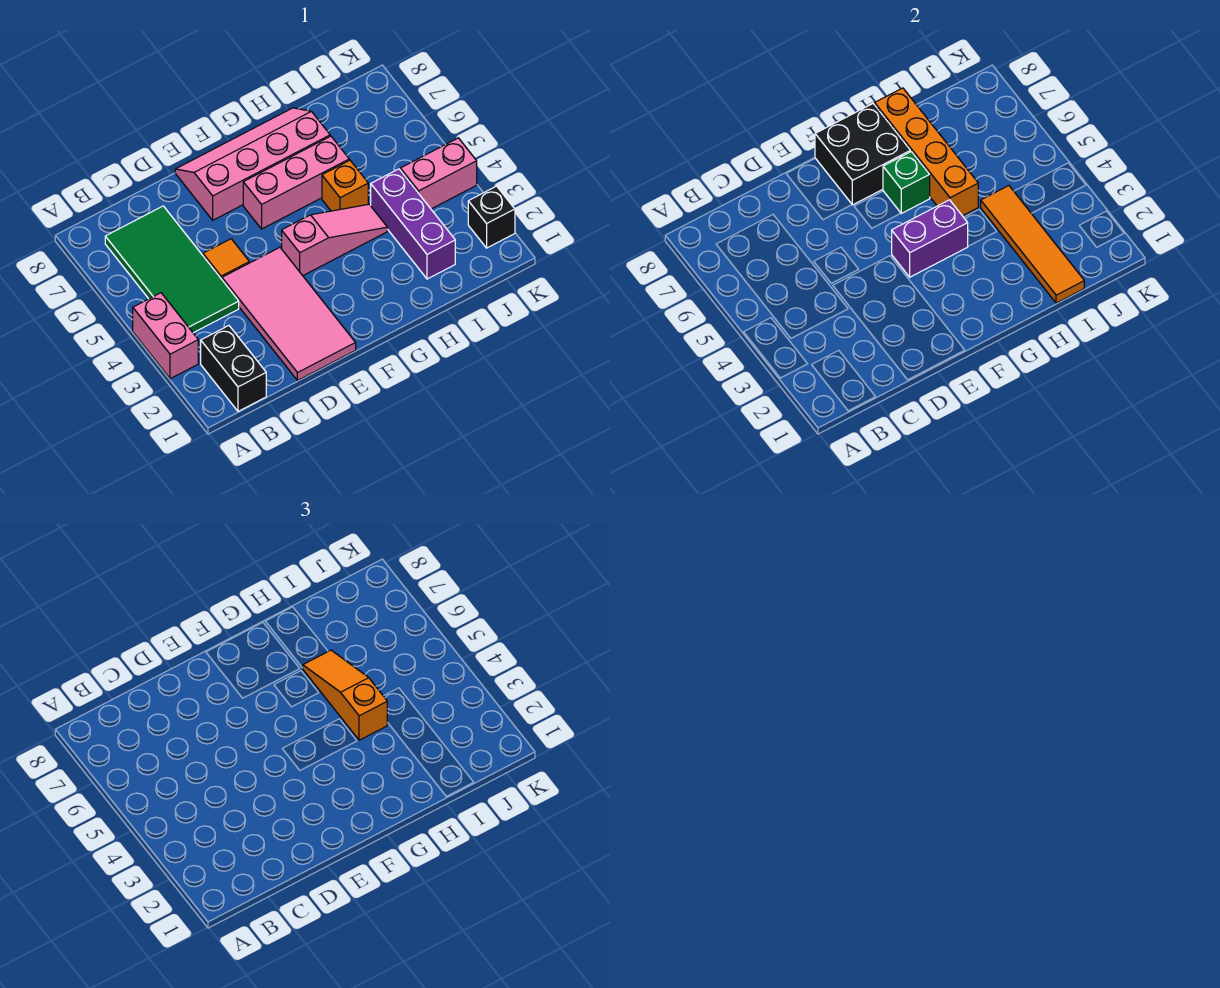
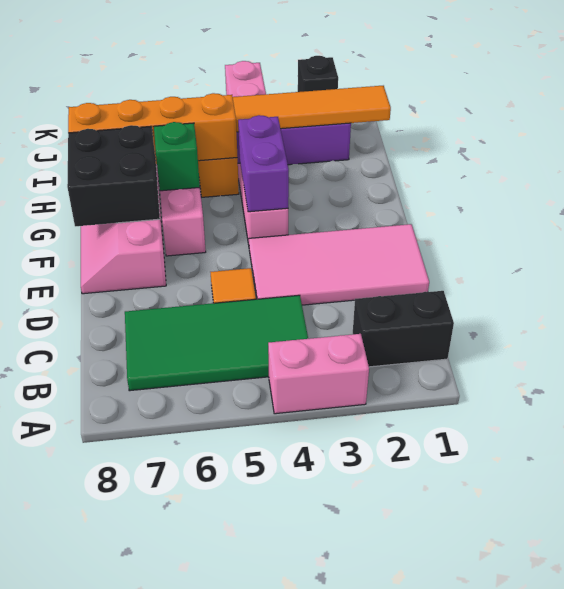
orange slope H4:H6 level 3 top 4 -> none

